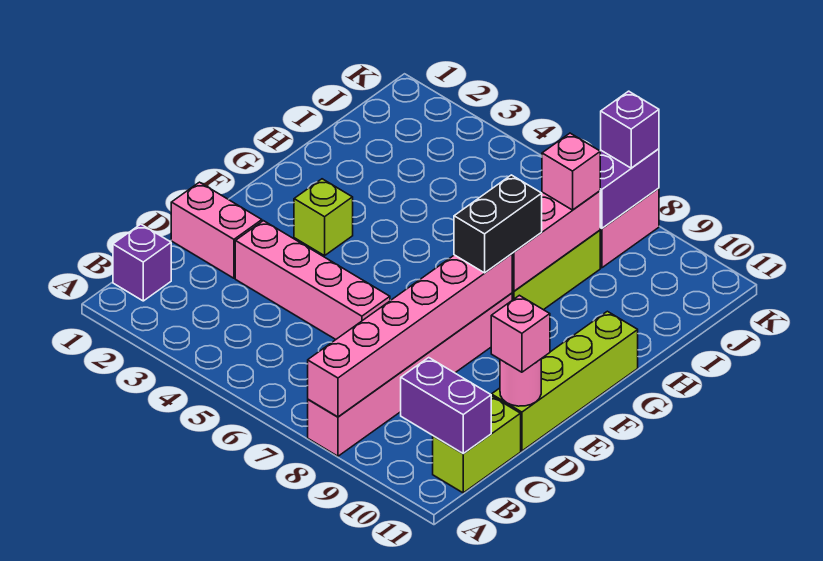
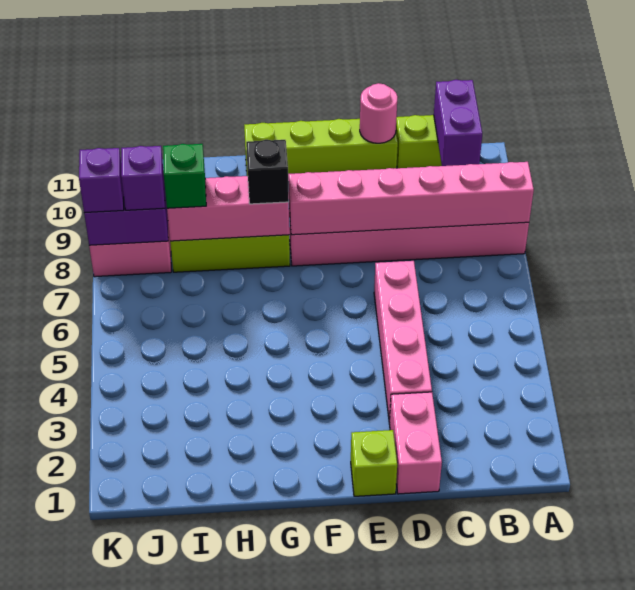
purple brick B1 level 1 -> purple brick J8 level 3
pink brick D11 level 3 -> none
lime brick F3 level 1 -> lime brick E1 level 1
black brick F8:G8 level 3 -> black brick G8 level 3
pink brick I8 level 3 -> green brick I8 level 3

